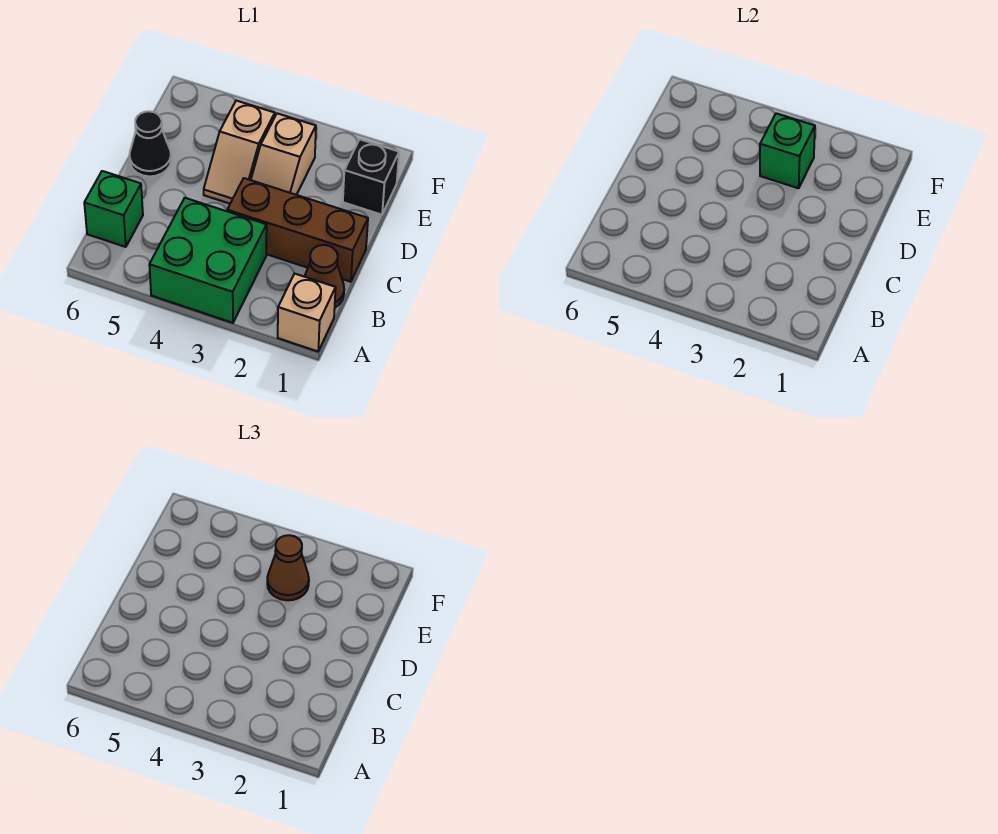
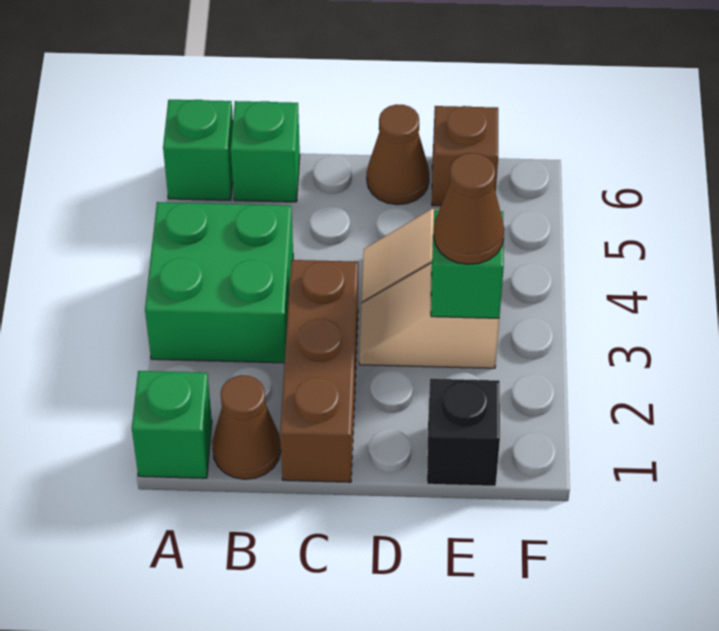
tan brick A1 level 1 -> green brick A1 level 1
none -> green brick A6 level 1
black cone D6 level 1 -> brown cone D6 level 1
none -> brown brick E6 level 1

